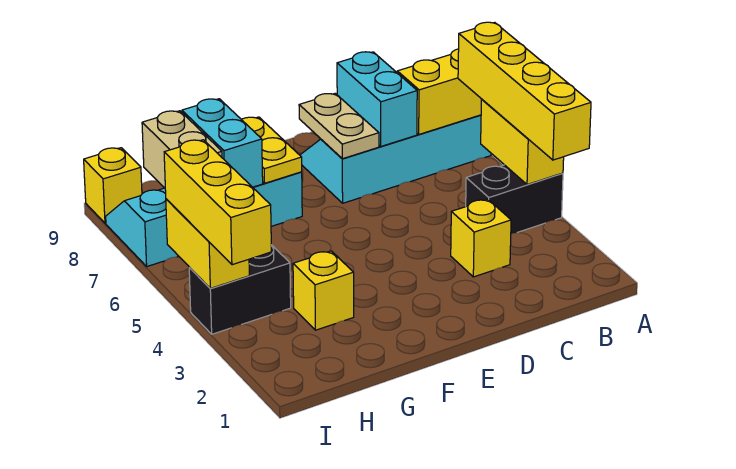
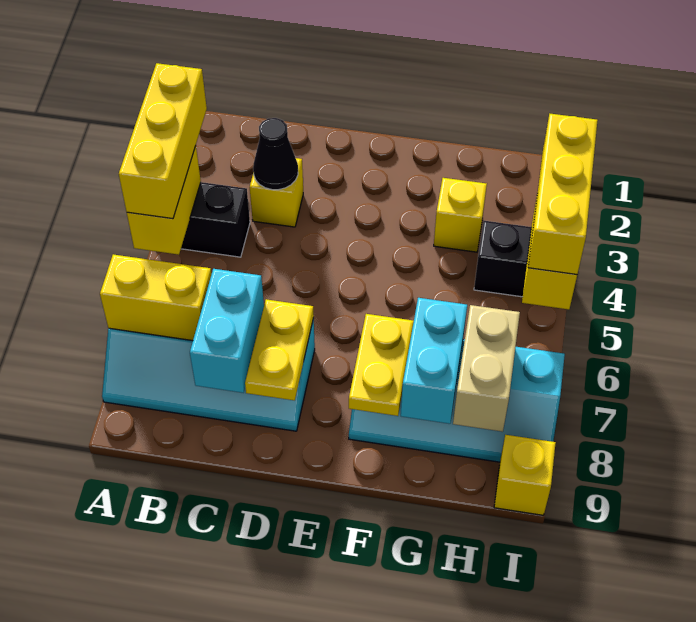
yellow brick A3:A6 level 3 -> yellow brick A3:A5 level 3
none -> black cone C3 level 2
tan plate D7:D8 level 2 -> yellow plate D7:D8 level 2

